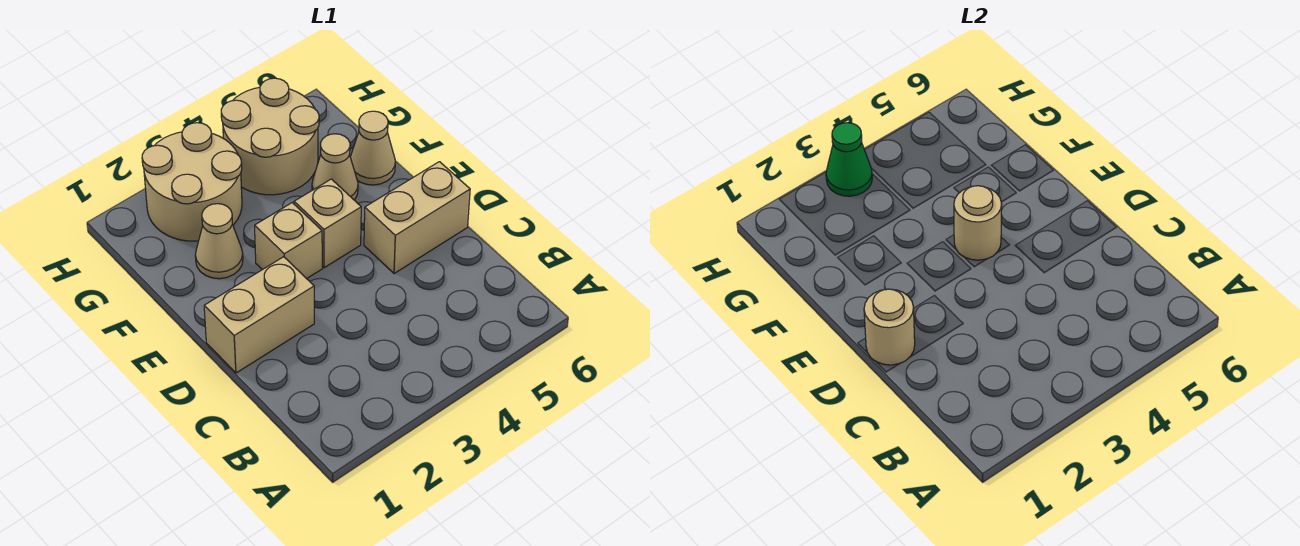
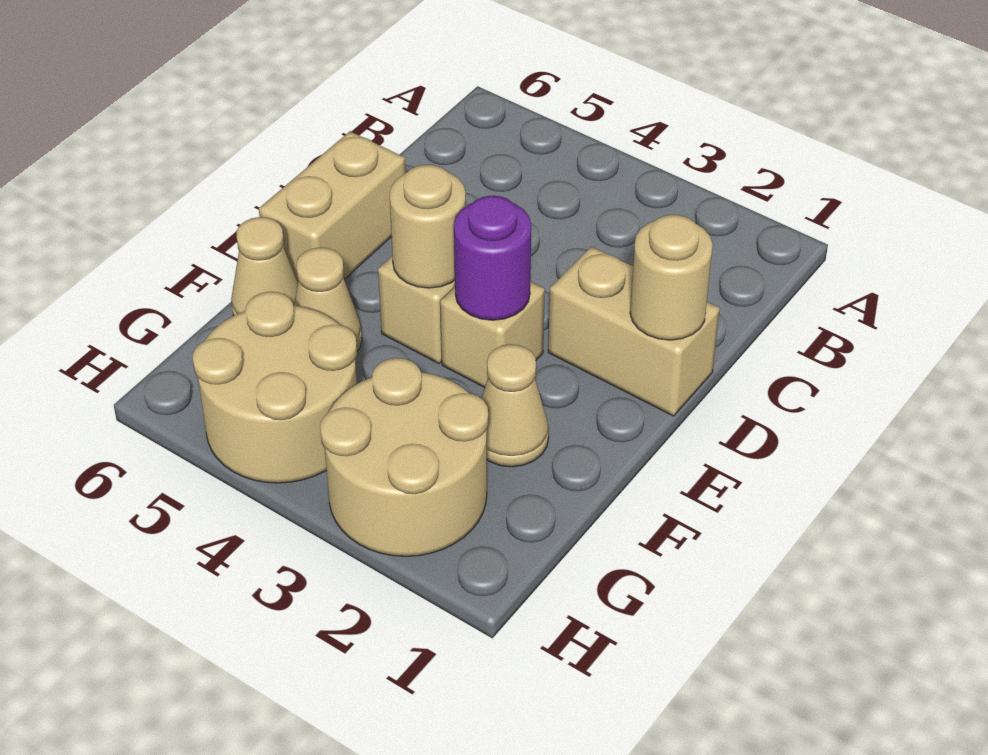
tan brick D5:D6 level 1 -> tan brick D6:E6 level 1
none -> purple round brick E3 level 2
green cone H3 level 2 -> none

